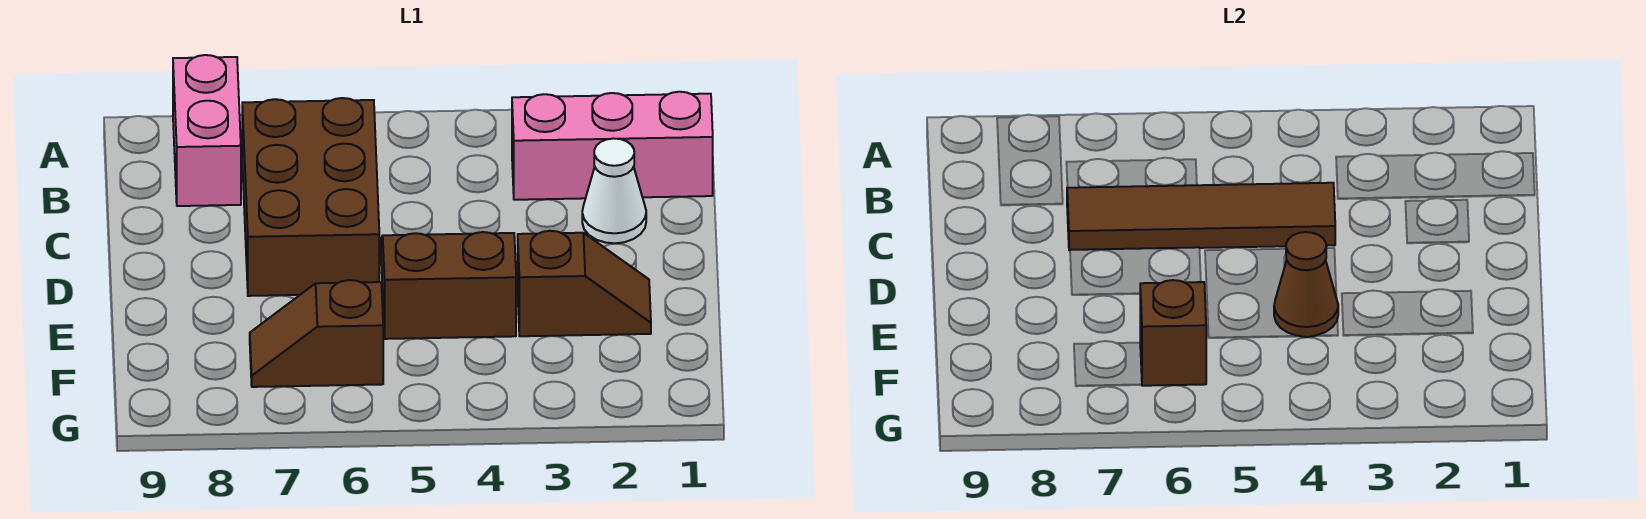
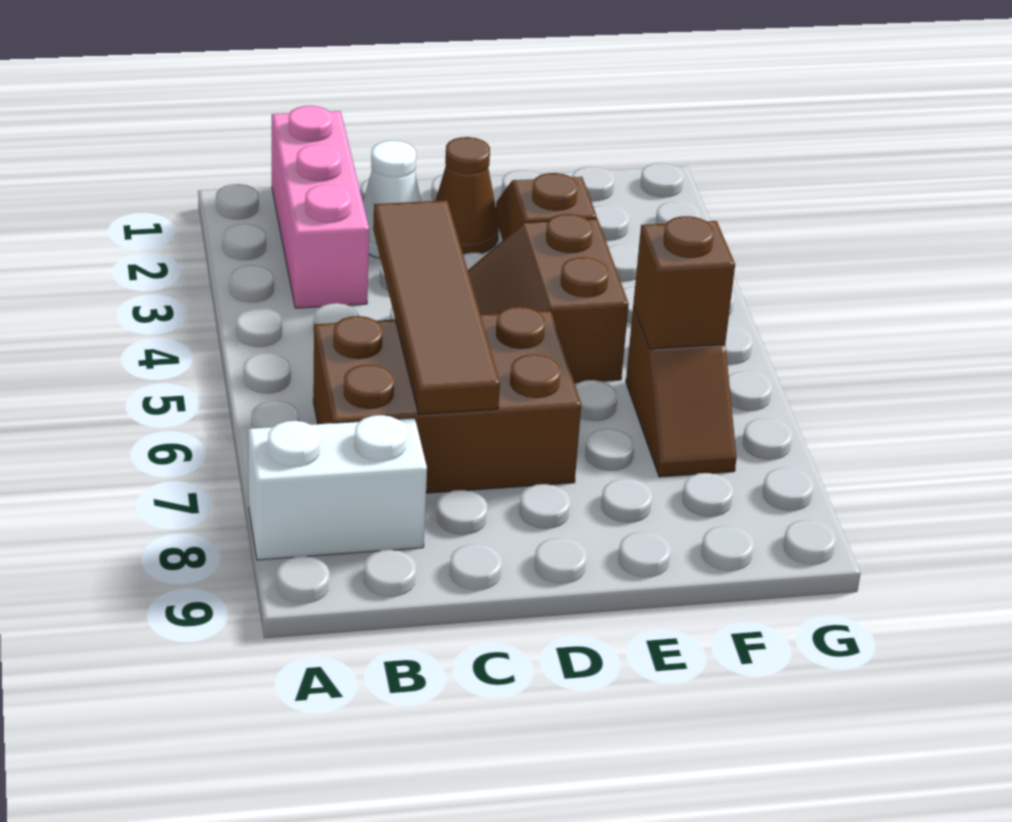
pink brick A8:B8 level 1 -> white brick A8:B8 level 1
brown cone E4 level 2 -> brown cone D2 level 1

